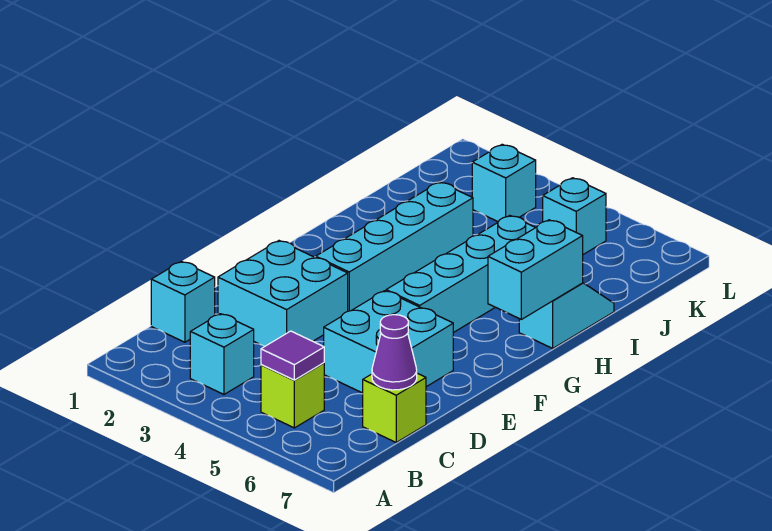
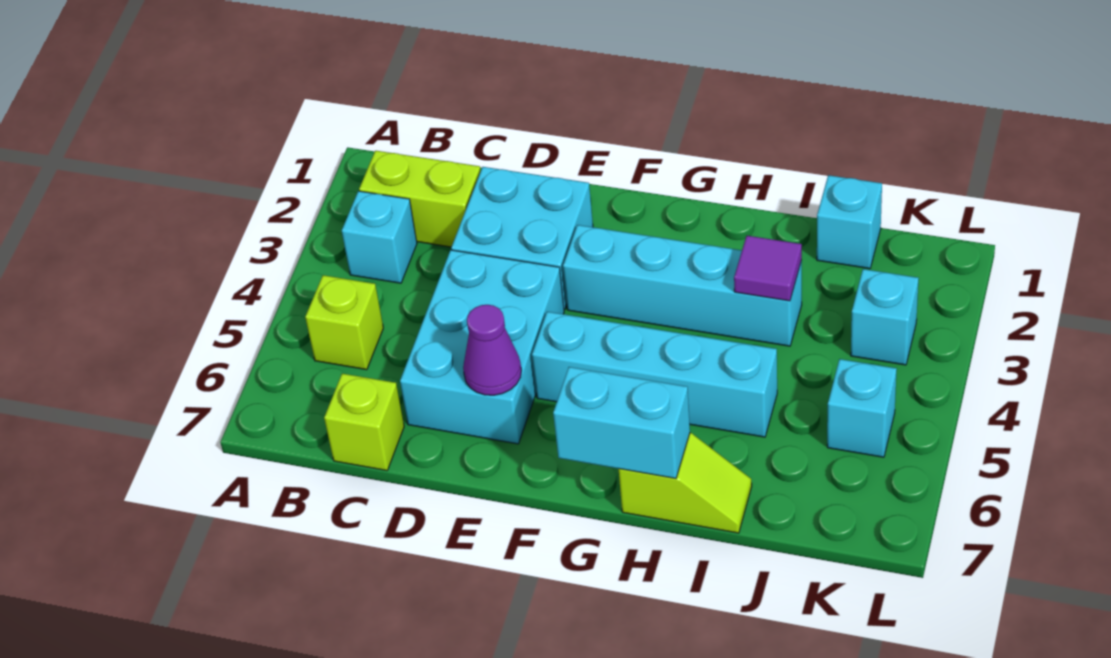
none -> lime brick B2:C2 level 1
purple tile B5 level 2 -> purple tile I3 level 2
cyan brick C1 level 1 -> cyan brick J1 level 1
purple cone C7 level 2 -> purple cone E6 level 2
cyan brick D5:E6 level 1 -> cyan brick D4:E6 level 1
cyan slope H7:I7 level 1 top H -> lime slope H7:I7 level 1 top H

